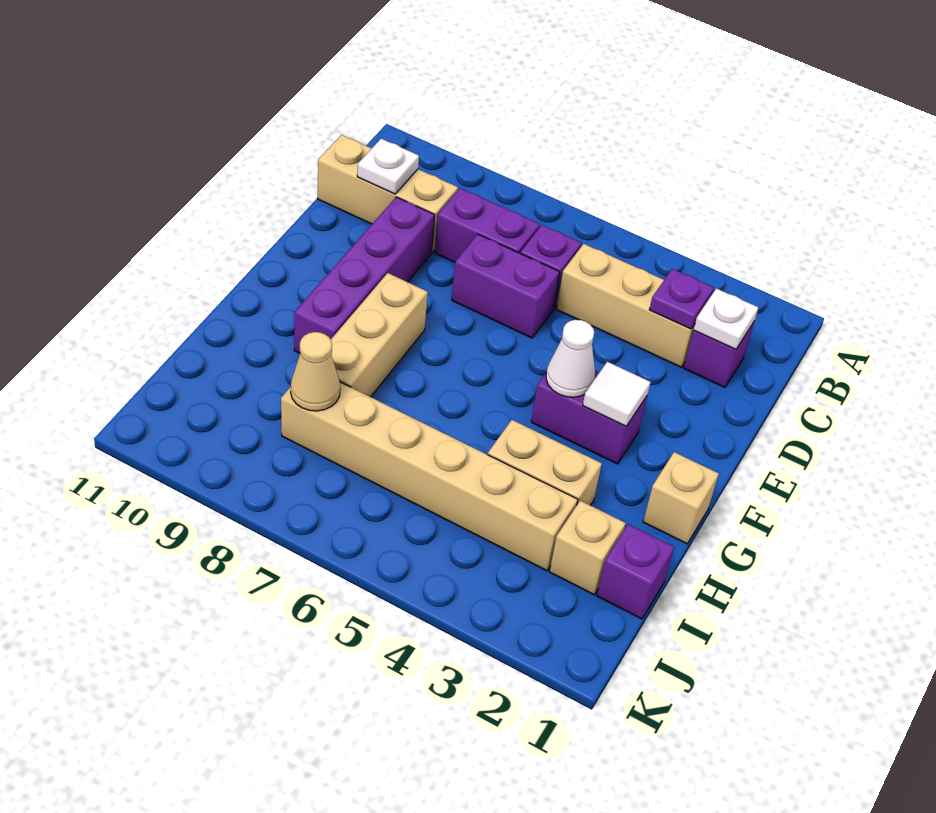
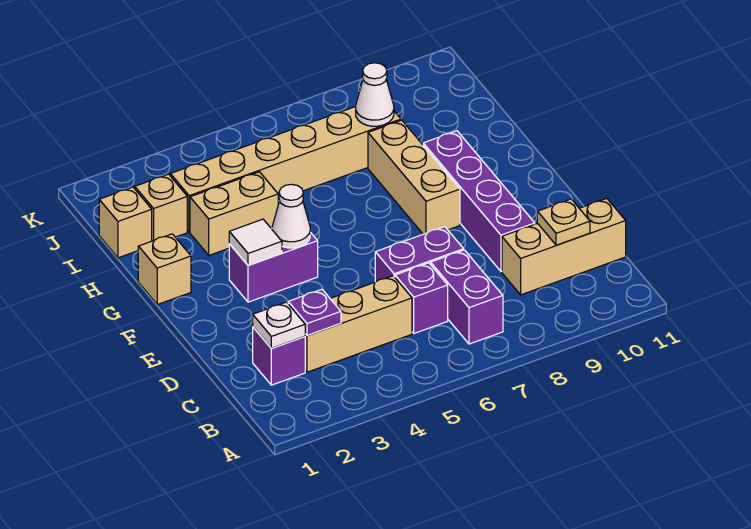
purple brick C7:C8 level 1 -> purple brick B7:C7 level 1
white plate C10 level 2 -> tan plate C10 level 2
purple brick I1 level 1 -> tan brick I1 level 1
tan cone I8 level 2 -> white cone I8 level 2

